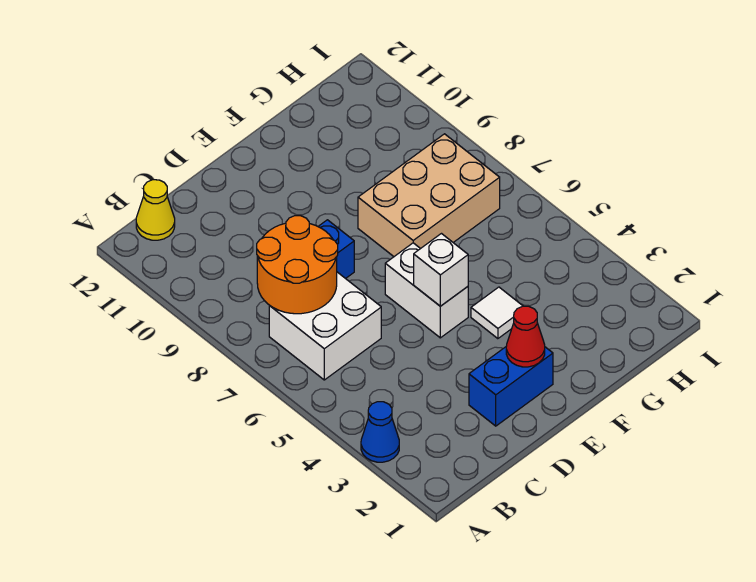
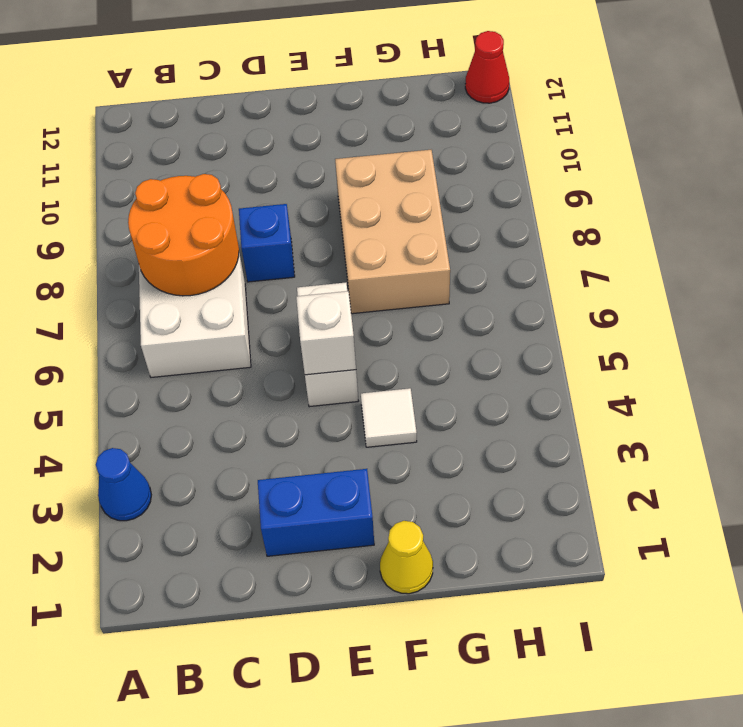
yellow cone B12 level 1 -> yellow cone F1 level 1
red cone E2 level 2 -> red cone I12 level 1
tan brick F7:H8 level 1 -> tan brick F7:G9 level 1

